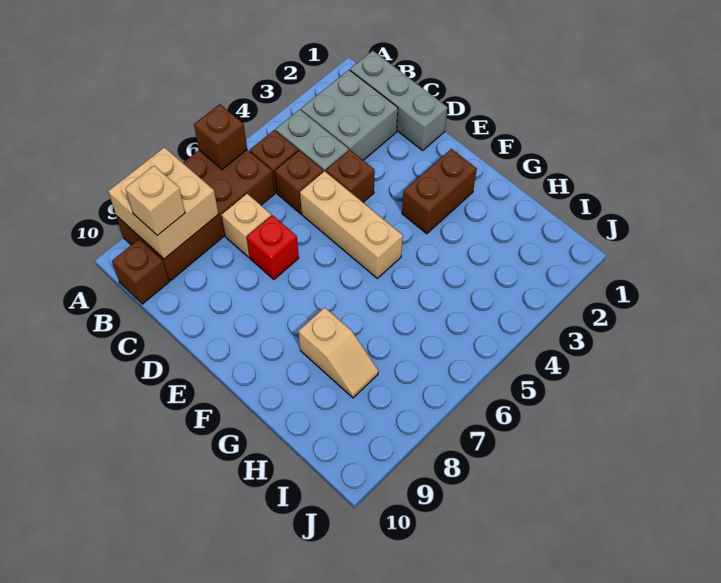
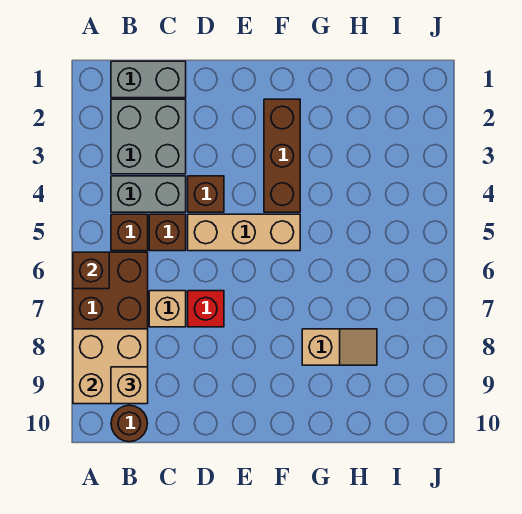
grey brick B1:D1 level 1 -> grey brick B1:C1 level 1
brown brick B10 level 1 -> brown round brick B10 level 1
brown brick F2:F3 level 1 -> brown brick F2:F4 level 1

